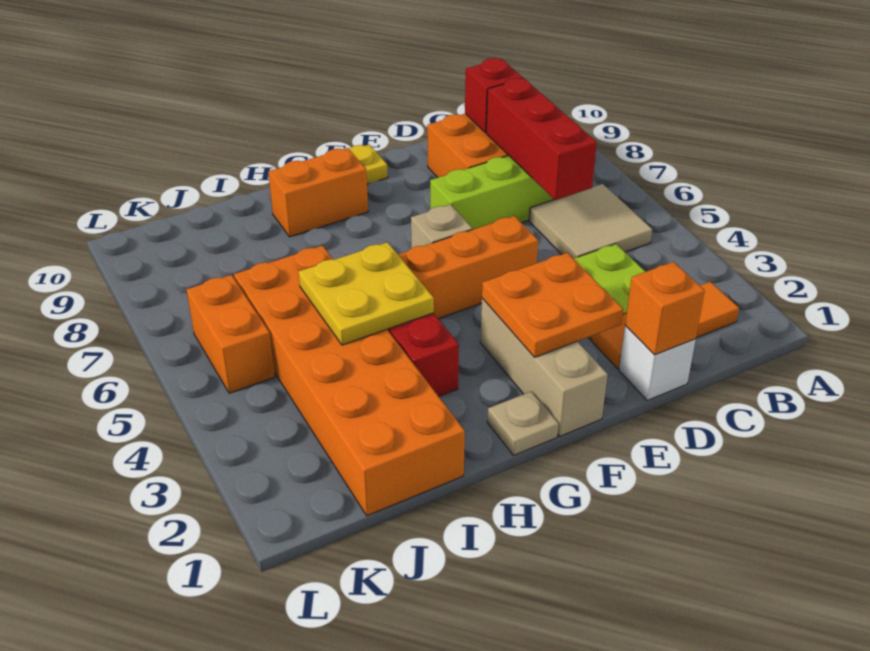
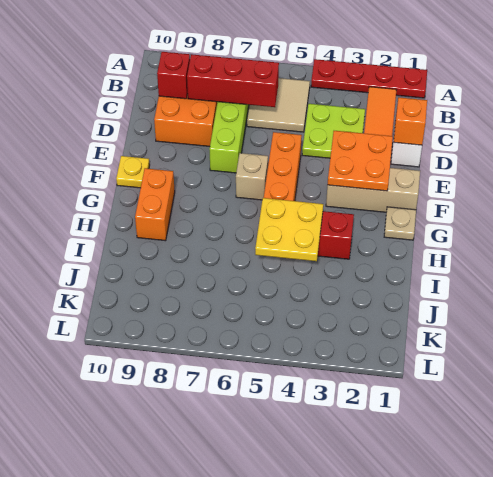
none -> red plate A1:A4 level 1
orange brick I1:J6 level 1 -> none
orange brick K5:K6 level 1 -> none

